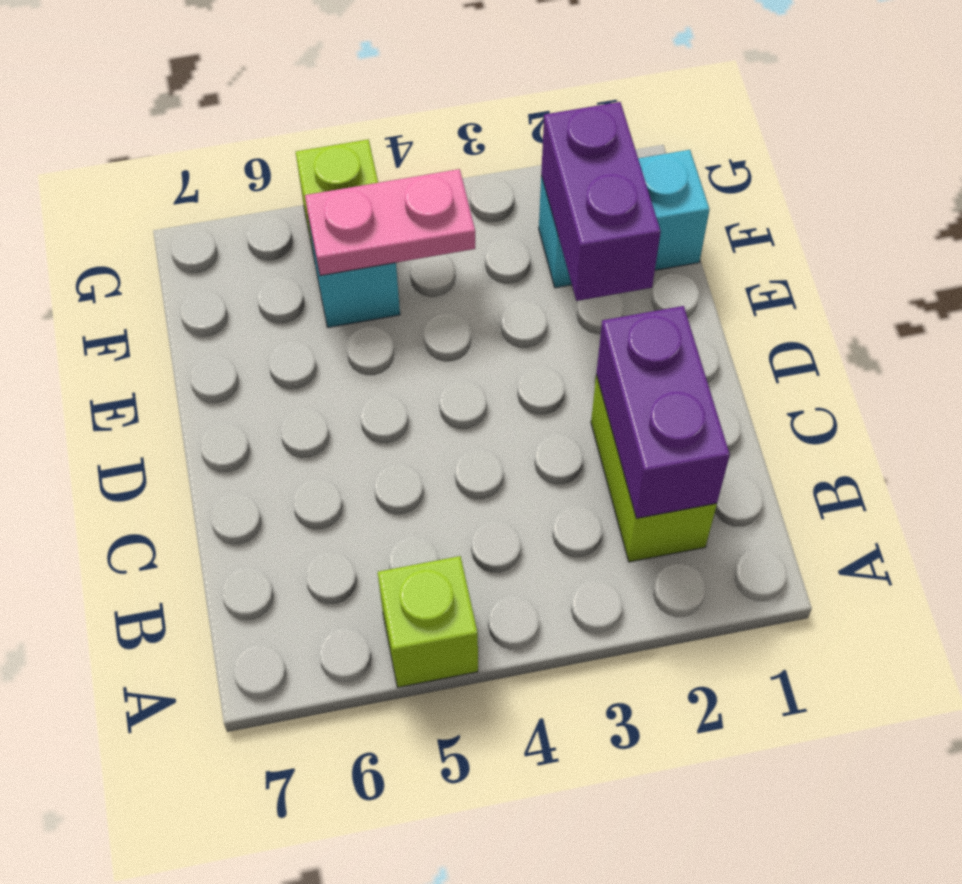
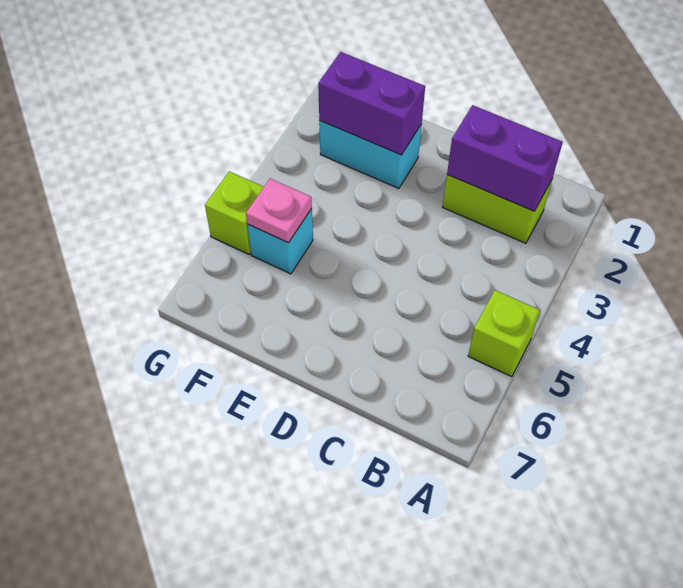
cyan brick F1:F2 level 1 -> cyan brick E2:F2 level 1
pink plate F4:F5 level 2 -> pink plate F5 level 2

